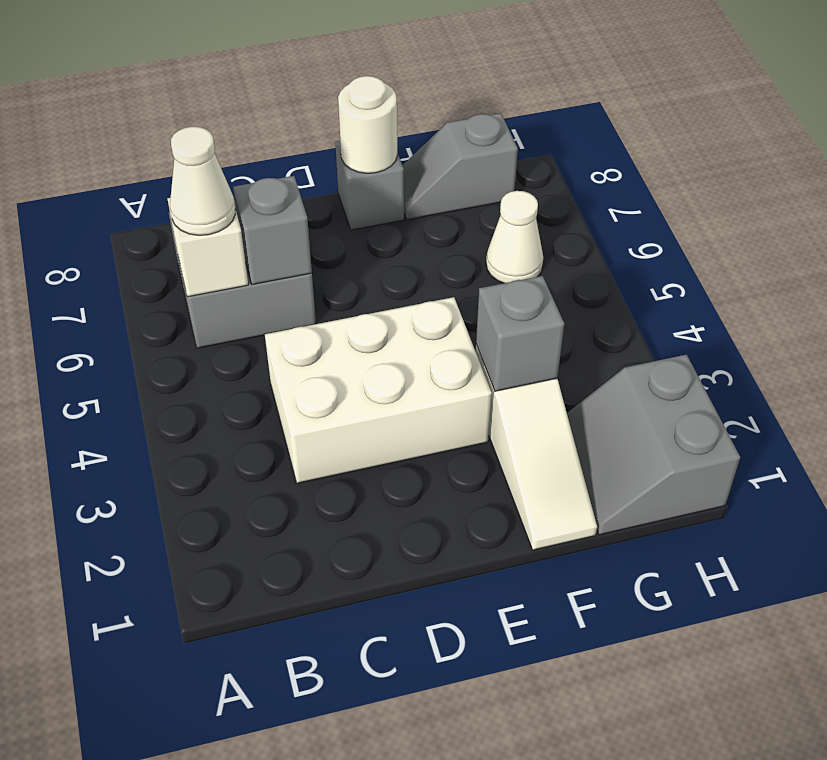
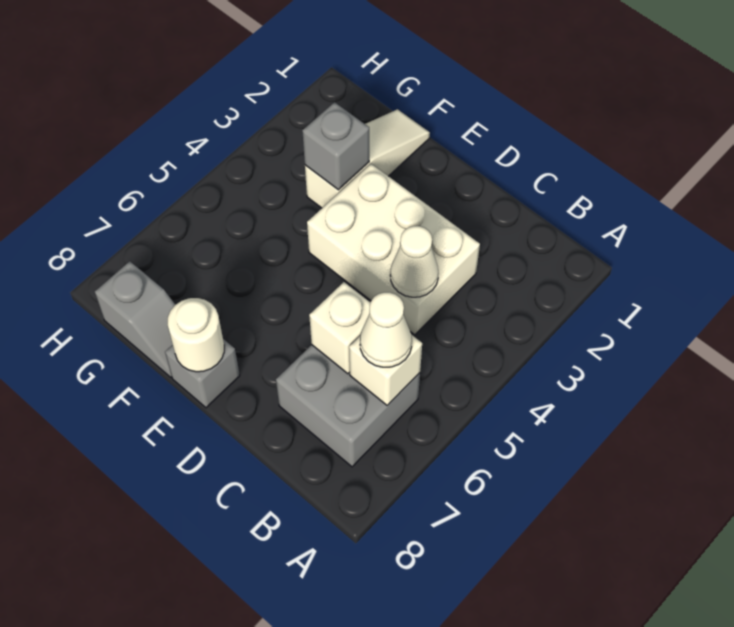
grey brick C6 level 2 -> white brick C6 level 2
grey slope G1:H2 level 1 top H -> none
white cone G6 level 1 -> white cone C4 level 2

